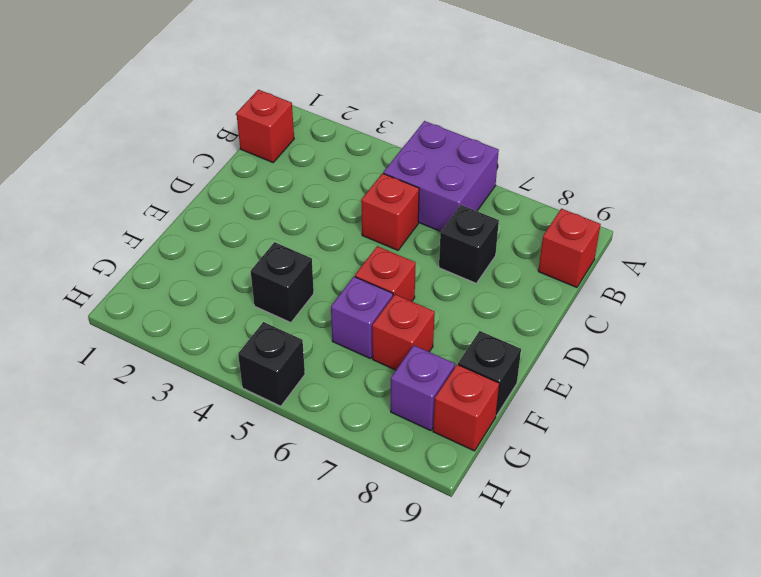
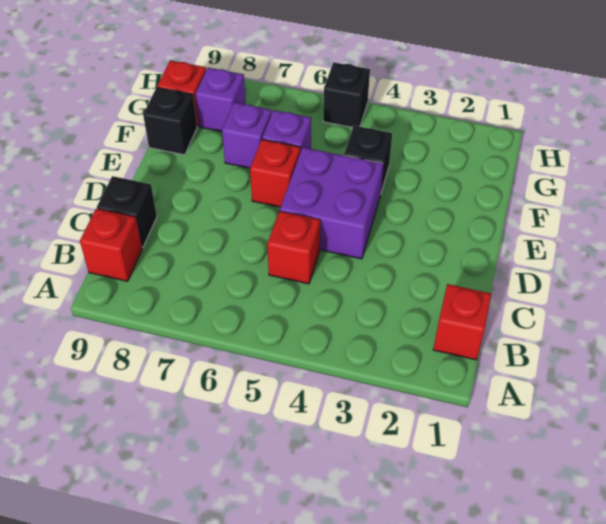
purple brick A5:B6 level 1 -> purple brick D4:E5 level 1
black brick C7 level 1 -> black brick C9 level 1
red brick F7 level 1 -> purple brick F7 level 1

